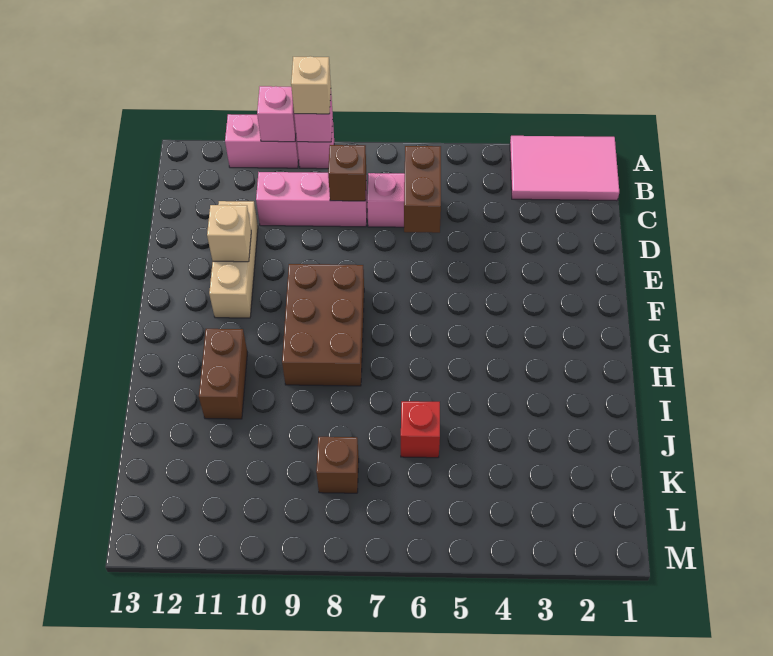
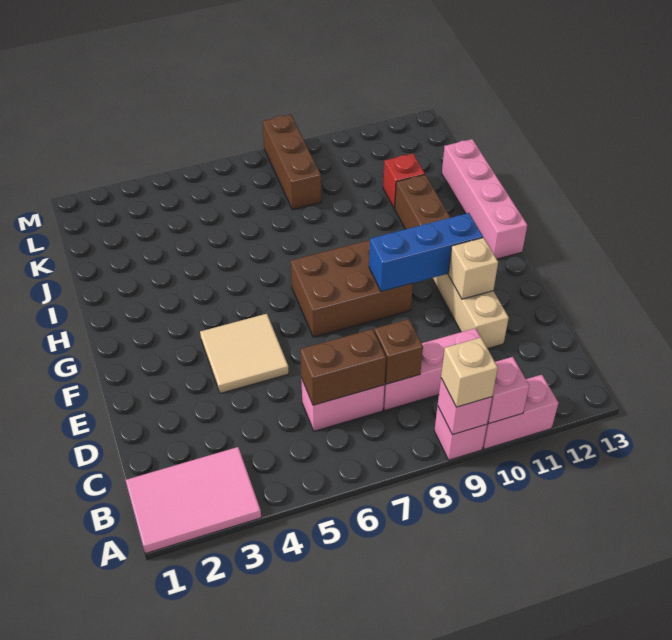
brown brick C6:D6 level 2 -> brown brick C6:C7 level 2
none -> tan tile E4:F5 level 1
brown brick F8:H9 level 1 -> brown brick F7:G9 level 1
none -> blue brick F9:F11 level 2
none -> pink brick G13:J13 level 1
red brick J6 level 1 -> red brick J11 level 1
brown brick K8 level 1 -> brown brick K8:M8 level 1

